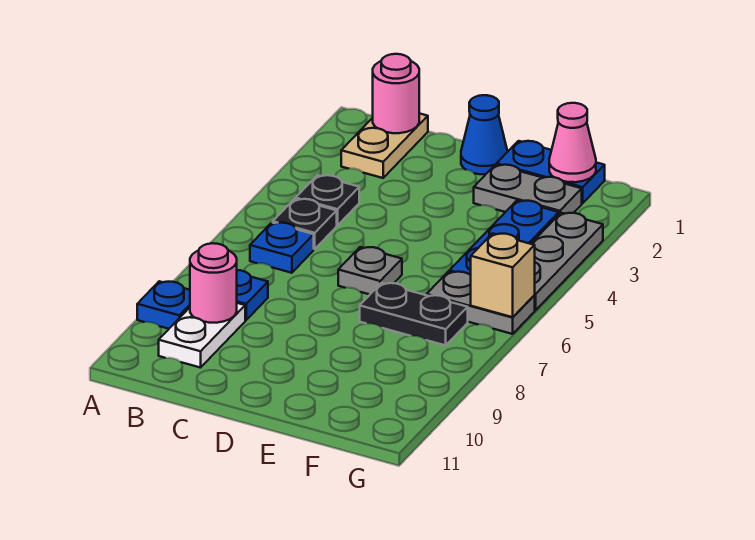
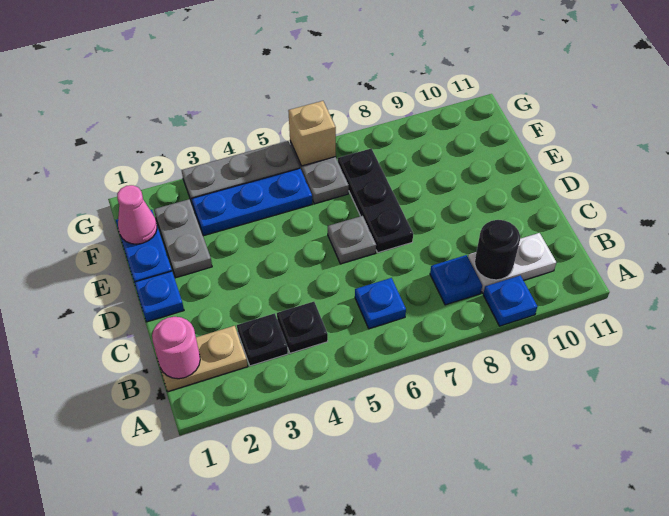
black plate B5 level 1 -> black plate B3 level 1
pink round brick B9 level 2 -> black round brick B9 level 2
blue cone D1 level 1 -> blue plate D1 level 1
black plate E7:F7 level 1 -> black plate D7:F7 level 1

